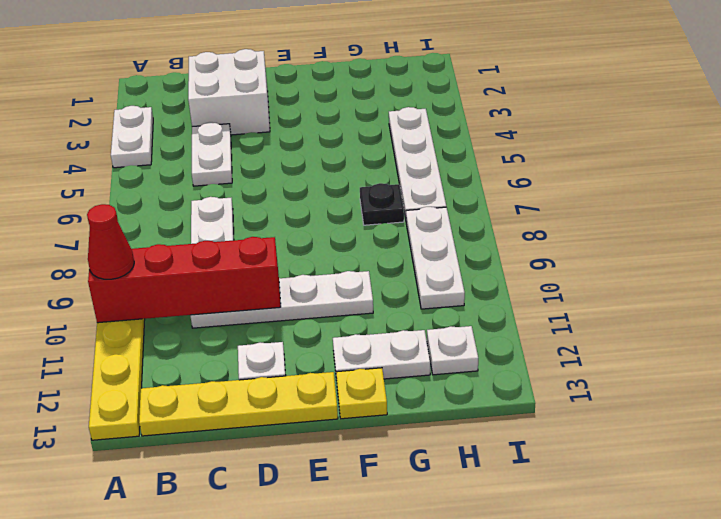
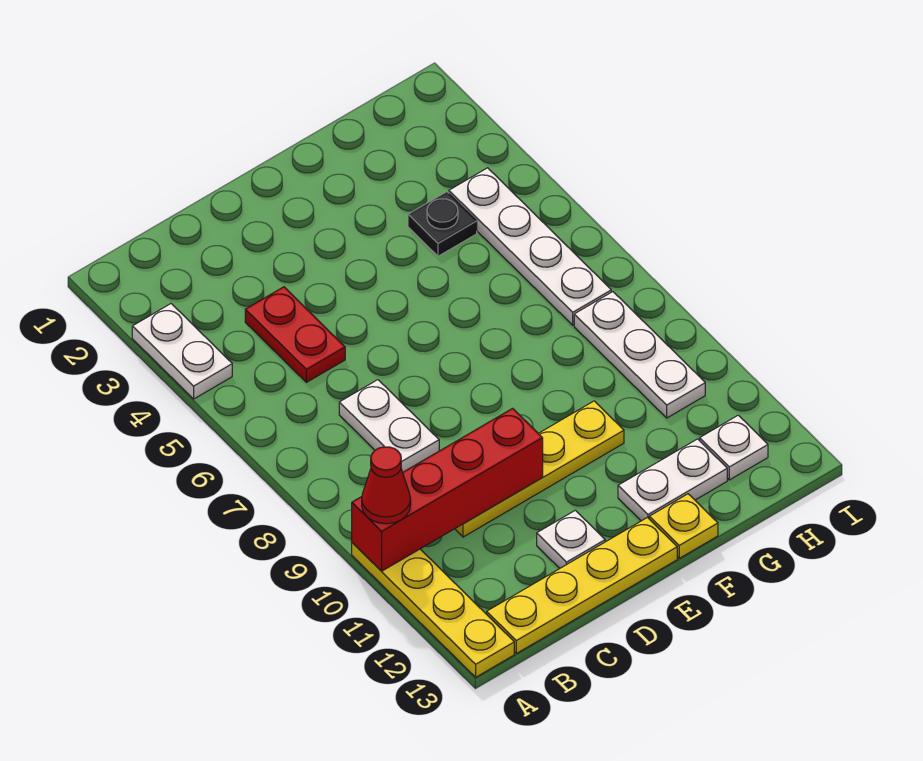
white brick C2:D3 level 1 -> none
white plate C4:C5 level 1 -> red plate C4:C5 level 1
white plate C10:F10 level 1 -> yellow plate C10:F10 level 1
black plate G7 level 1 -> black plate G4 level 1

